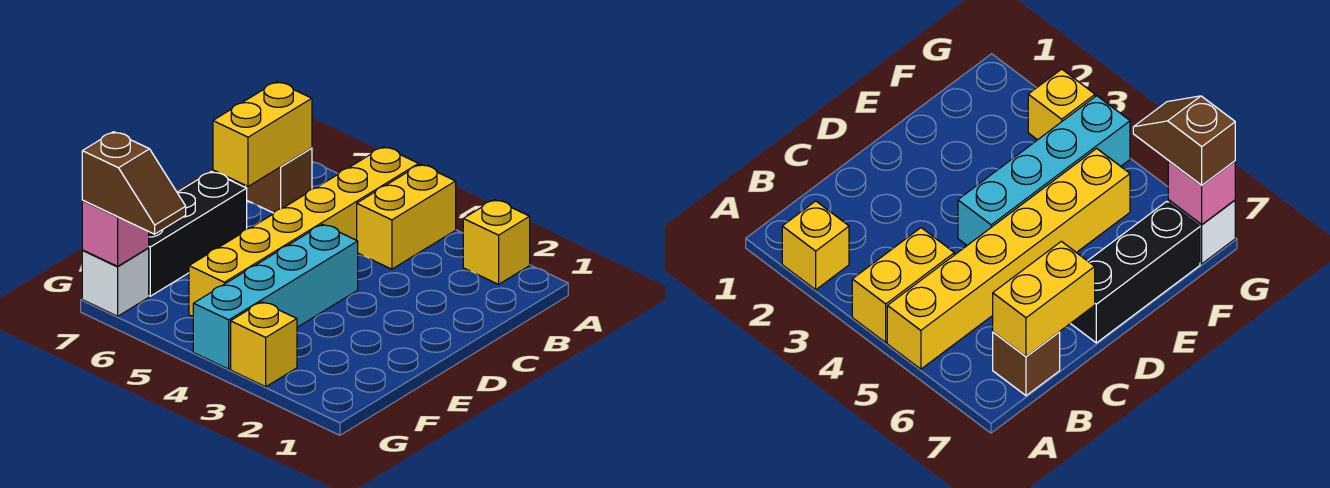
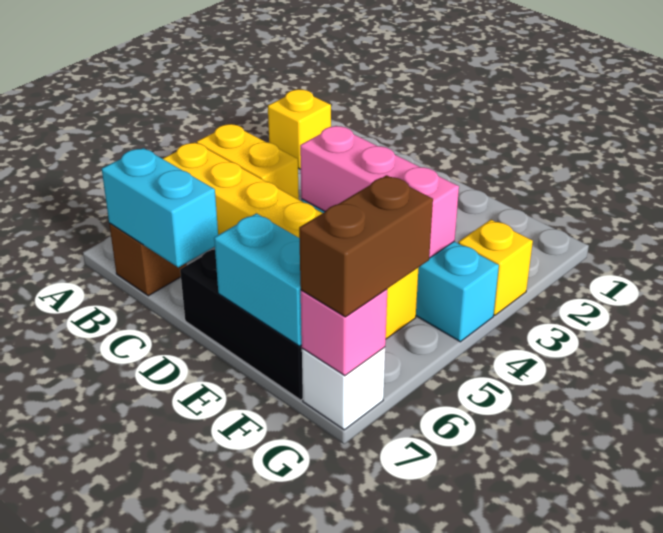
yellow brick B7:C7 level 2 -> cyan brick B7:C7 level 2
none -> pink brick D4:F4 level 2
none -> cyan brick E7:F7 level 2
brown slope G6:G7 level 3 top 7 -> brown brick G6:G7 level 3

